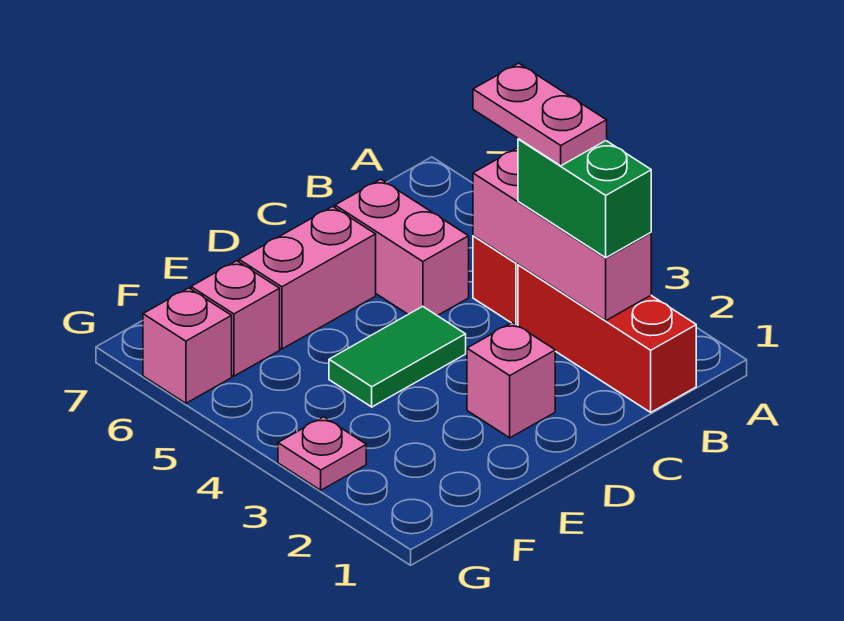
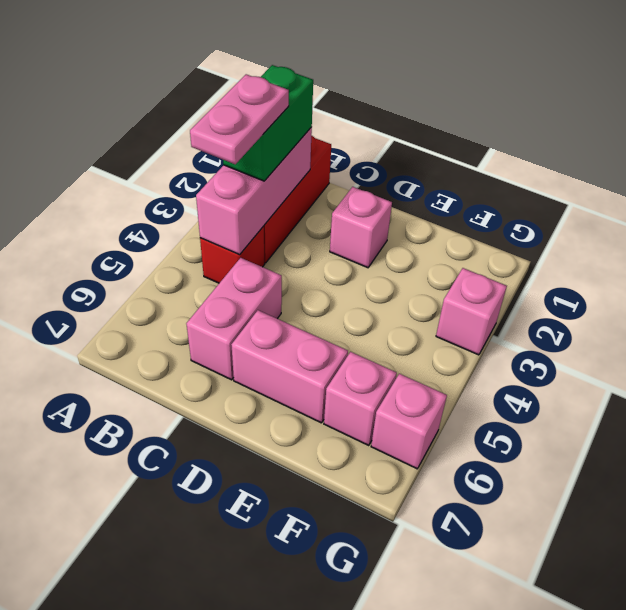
green tile D4:E4 level 1 -> none
pink plate G3 level 1 -> pink brick G3 level 1

